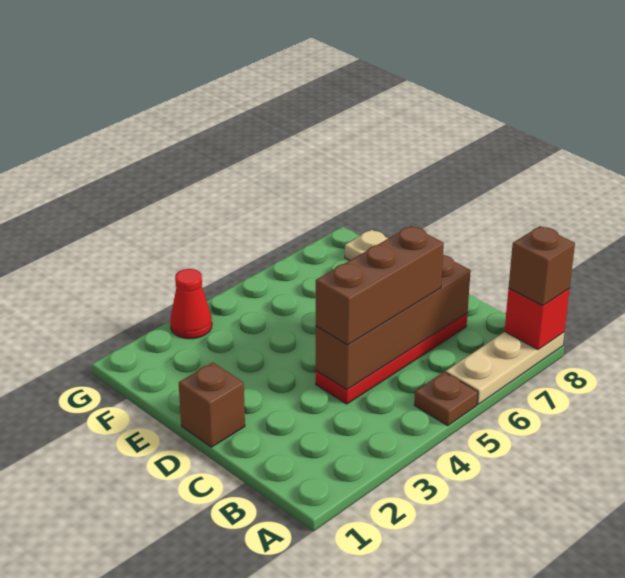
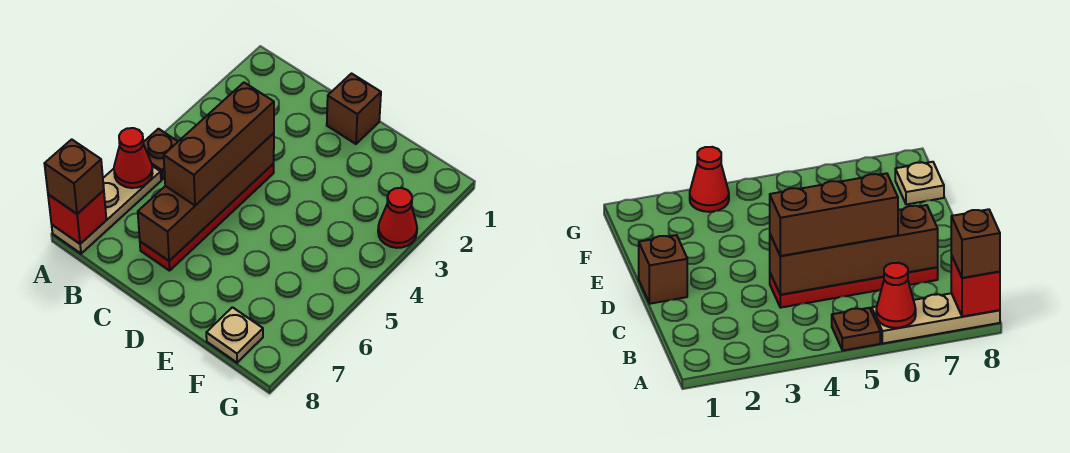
none -> red cone A6 level 2

